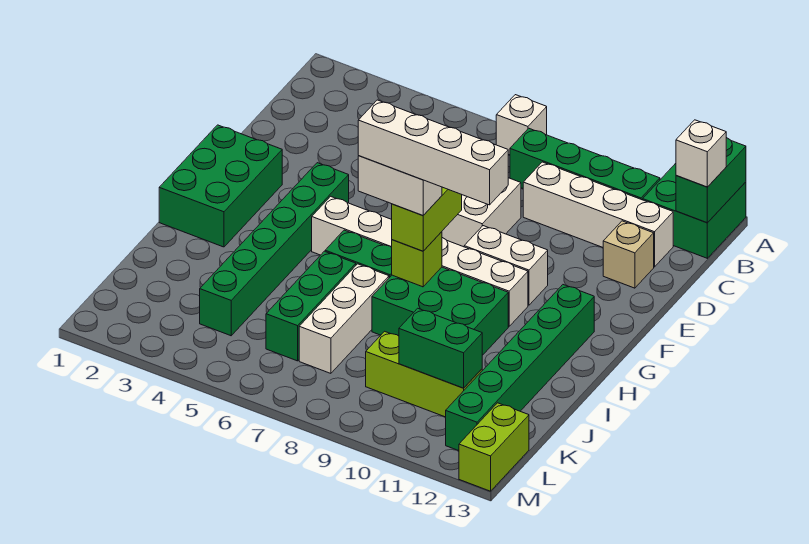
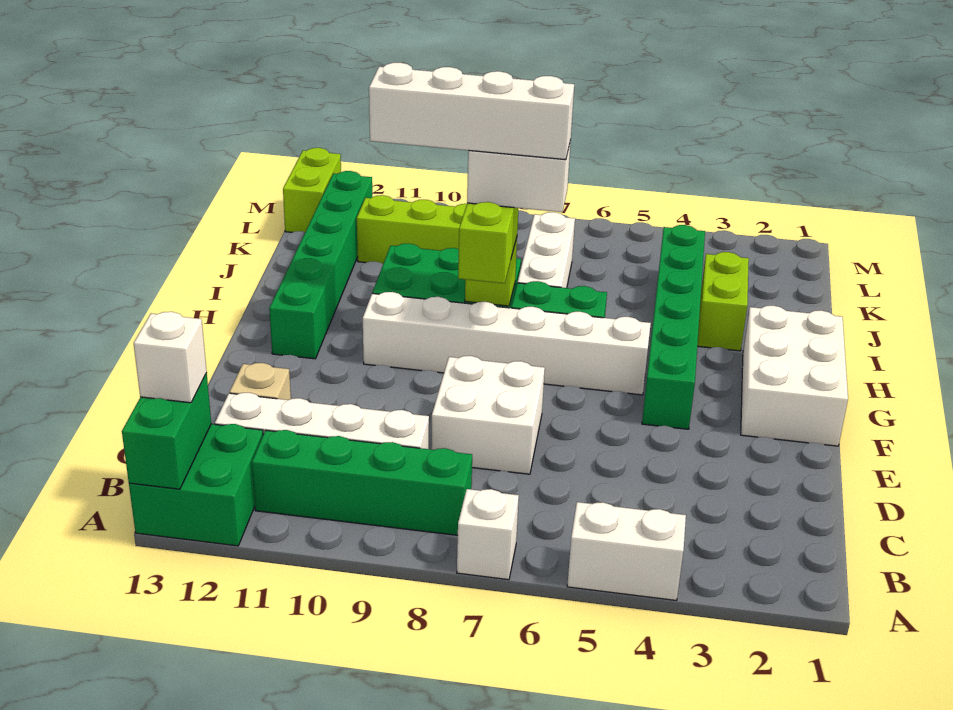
green brick F1:H2 level 1 -> white brick F1:H2 level 1
white brick F9:F10 level 1 -> white brick A4:A5 level 1
none -> lime brick I3:J3 level 1
green brick I6:K6 level 1 -> none
green brick K10:K11 level 2 -> none

